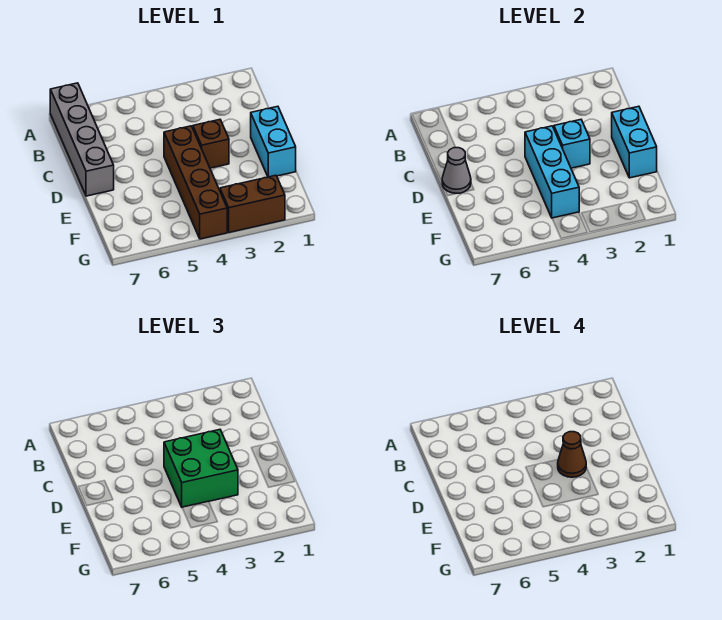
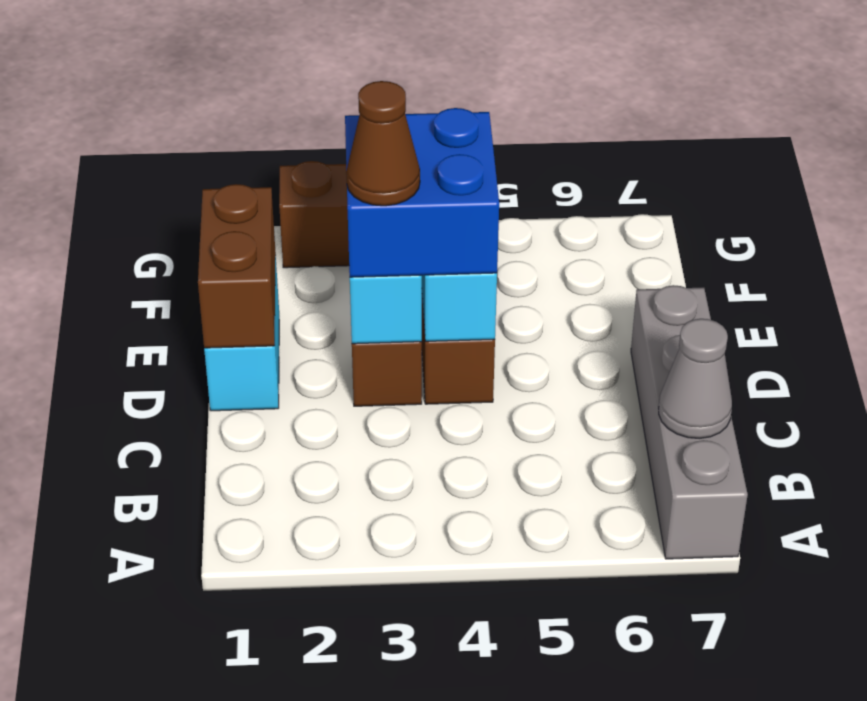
cyan brick D1:E1 level 2 -> brown brick D1:E1 level 2
green brick D3:E4 level 3 -> blue brick D3:E4 level 3
grey cone D7 level 2 -> grey cone B7 level 2

